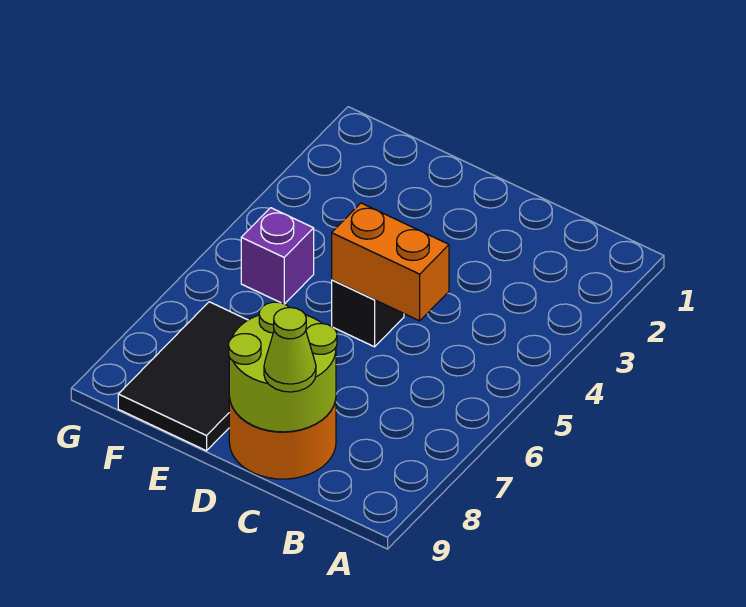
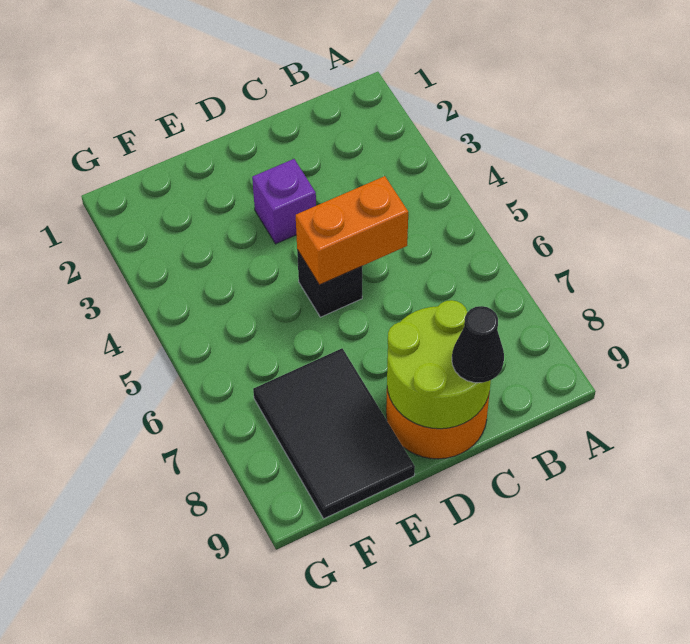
lime cone C9 level 3 -> black cone C9 level 3
purple brick F5 level 1 -> purple brick D3 level 1

